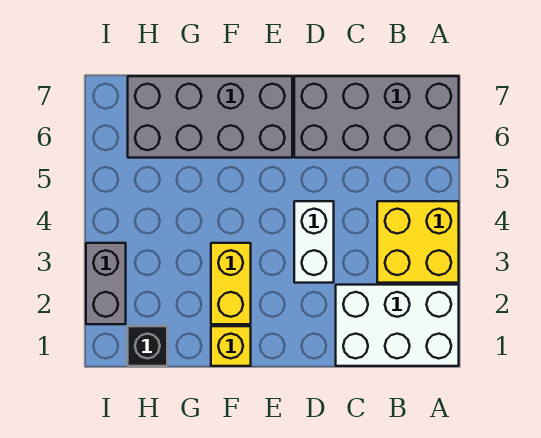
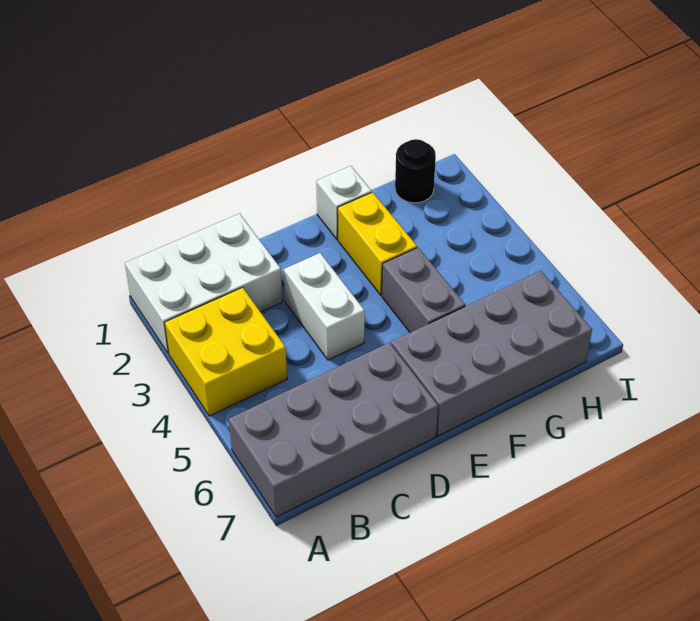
yellow brick F1 level 1 -> white brick F1 level 1
black brick H1 level 1 -> black round brick H1 level 1
grey brick I2:I3 level 1 -> grey brick F4:F5 level 1

